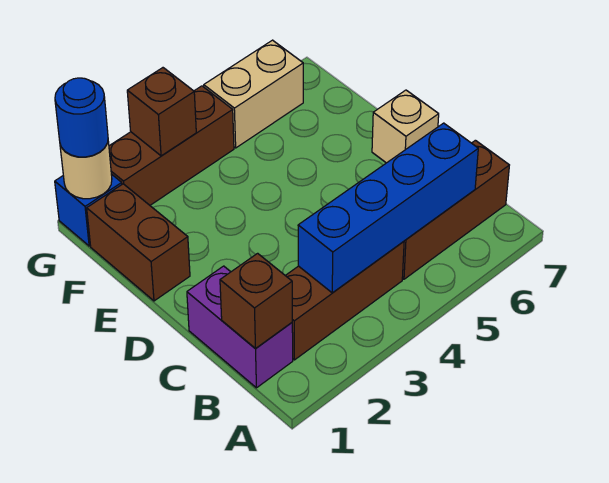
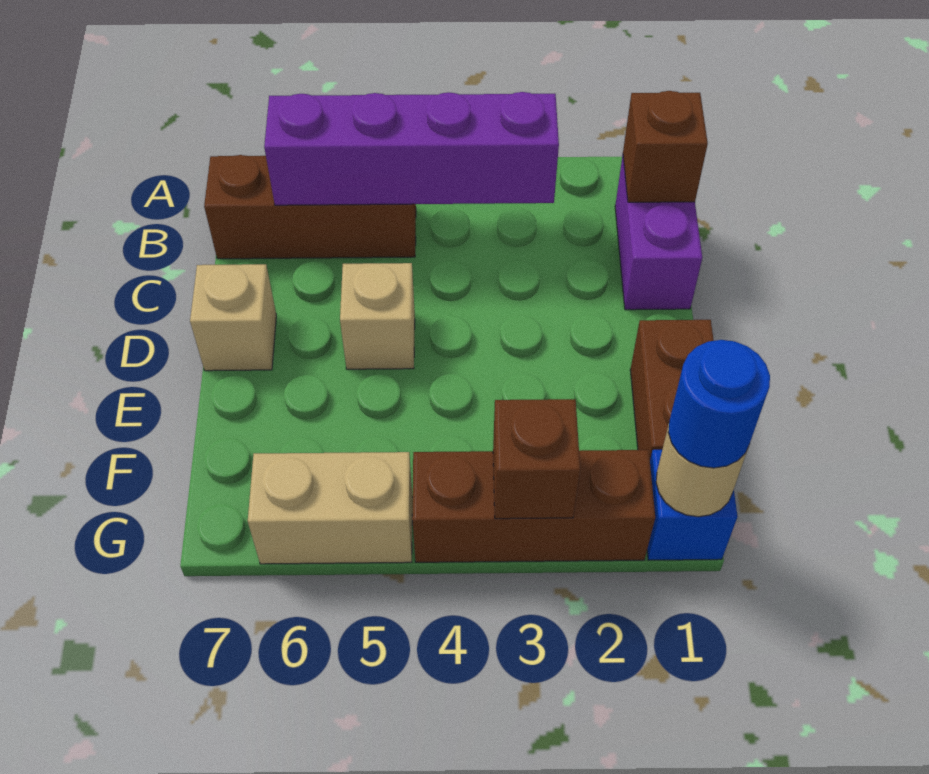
brown brick B2:B4 level 1 -> none
blue brick B3:B6 level 2 -> purple brick B3:B6 level 2
none -> tan brick D5 level 1

